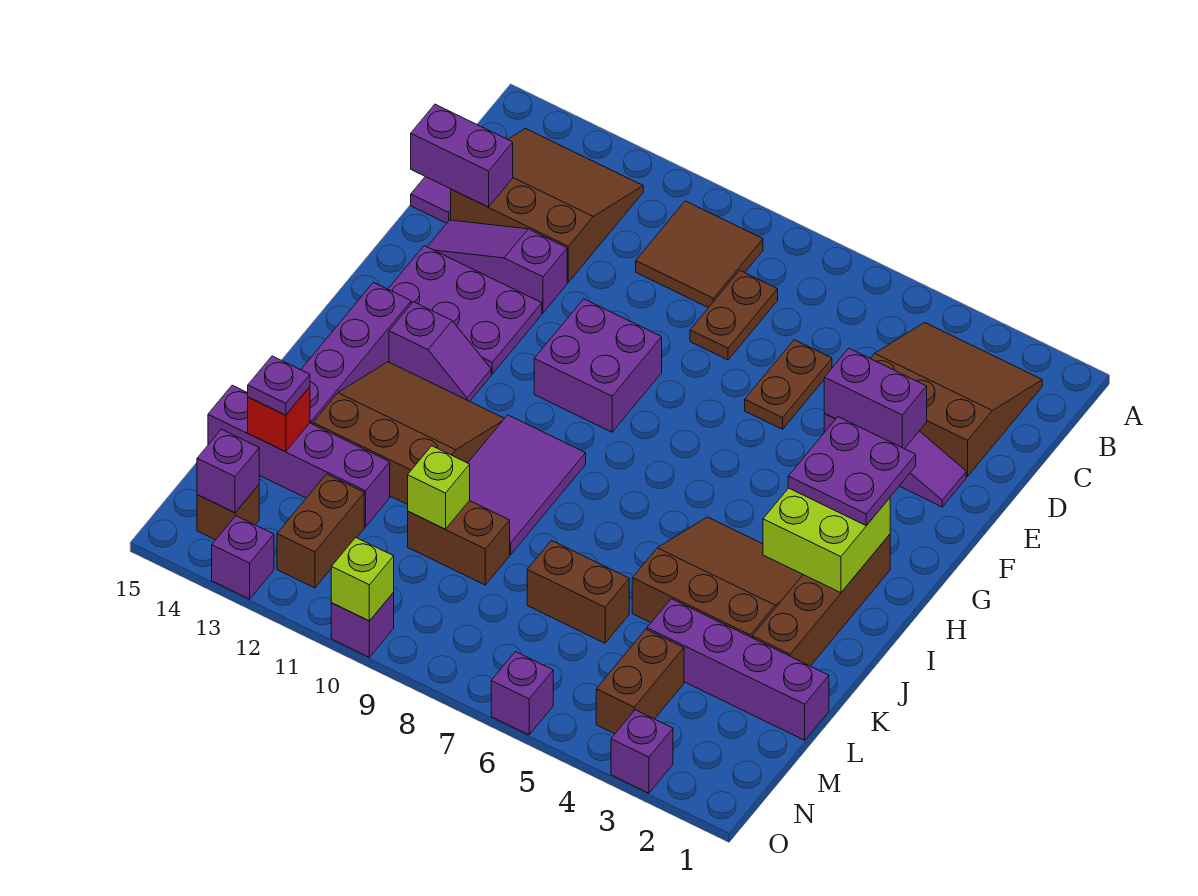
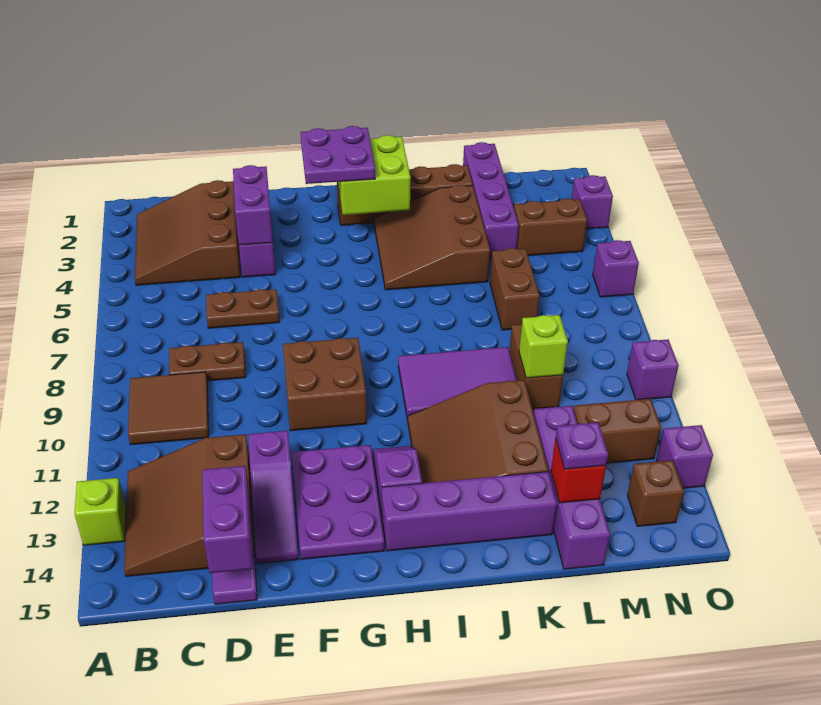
purple brick F9:G10 level 1 -> brown brick F9:G10 level 1
purple brick N14 level 2 -> none
lime brick O10 level 2 -> lime brick A13 level 1

